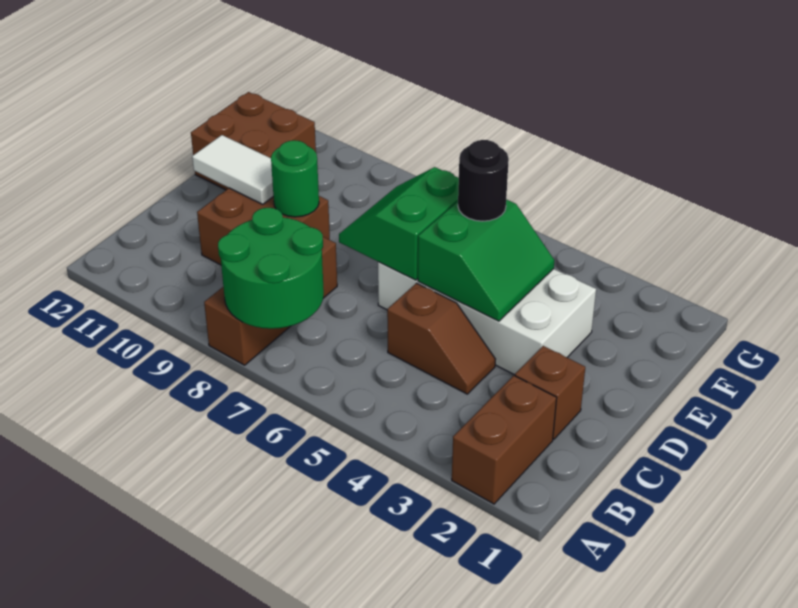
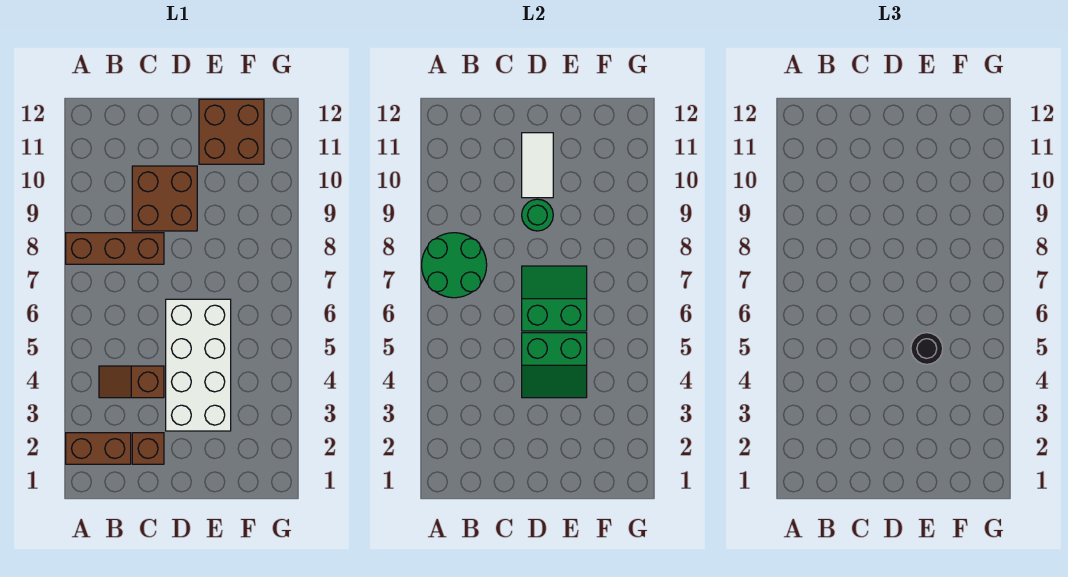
brown slope C4:C5 level 1 top 5 -> brown slope B4:C4 level 1 top C

